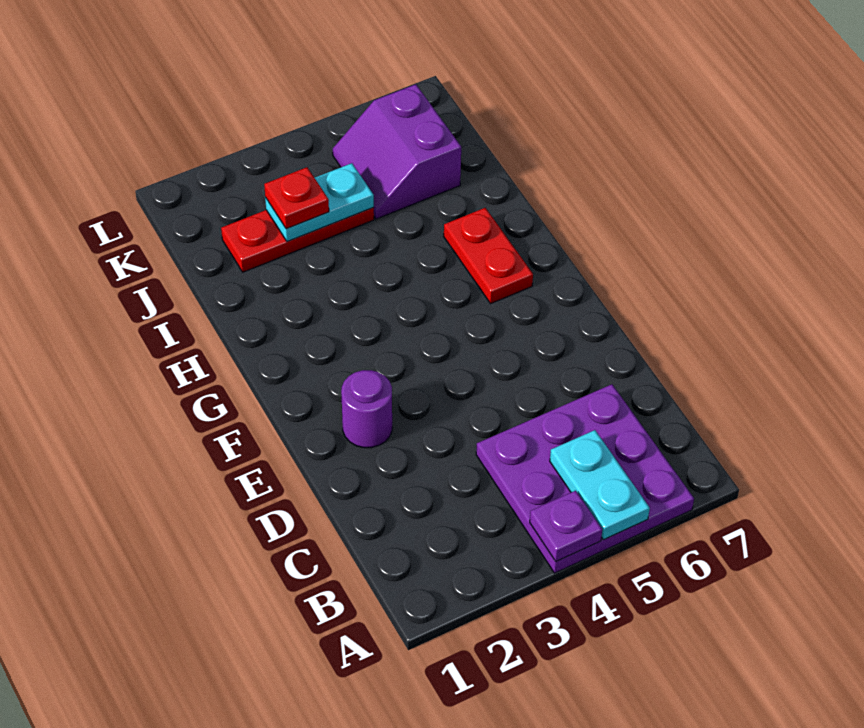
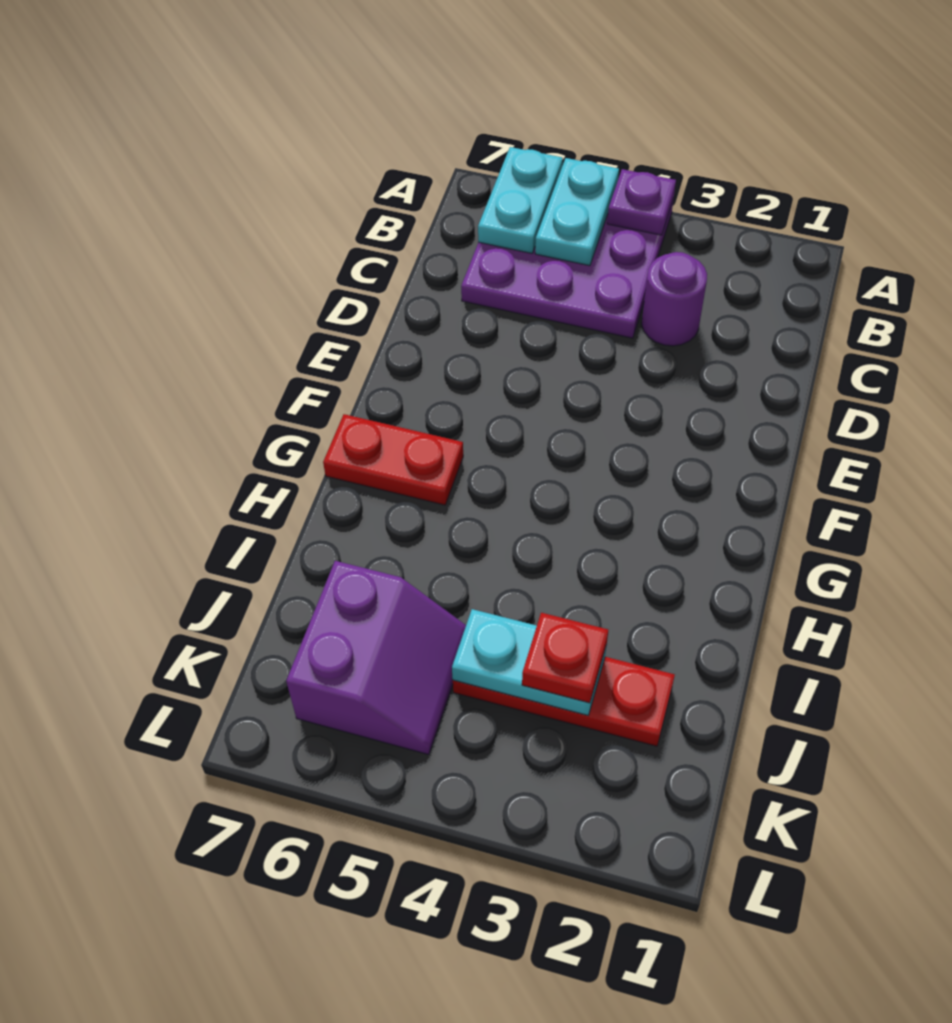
none -> cyan plate A6:B6 level 2
purple round brick E2 level 1 -> purple round brick C3 level 1
red plate G6:H6 level 1 -> red plate G6:G7 level 1

